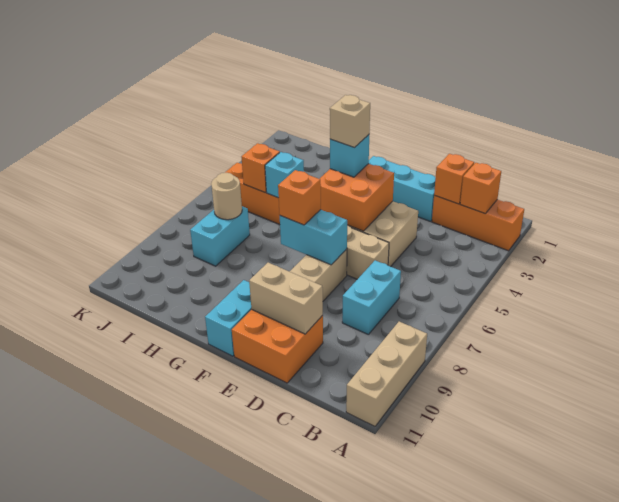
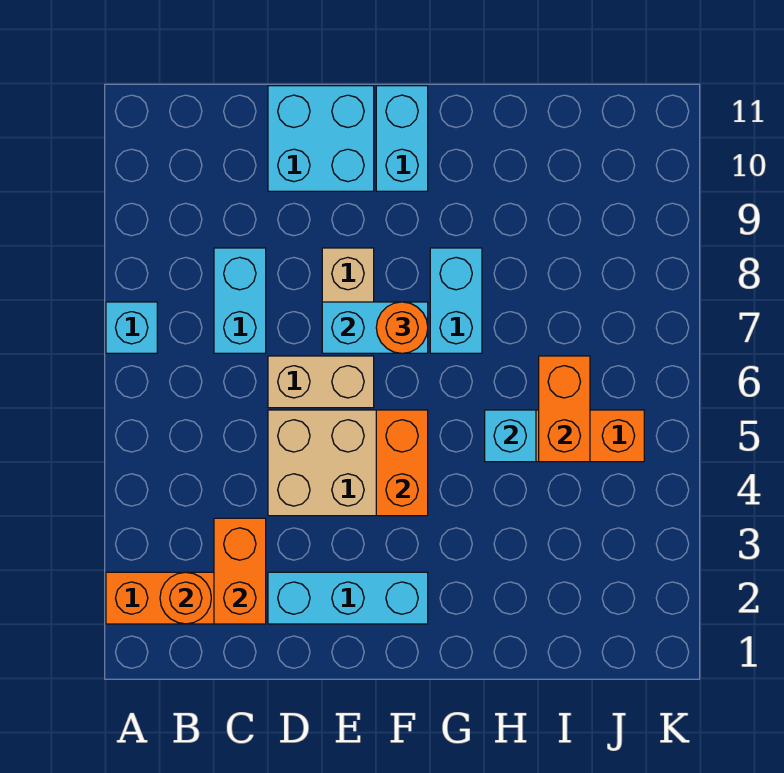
tan brick A9:A11 level 1 -> none
orange brick B2 level 2 -> orange round brick B2 level 2
orange brick C2 level 2 -> orange brick C2:C3 level 2
orange brick D10:E11 level 1 -> cyan brick D10:E11 level 1
tan brick D10:E10 level 2 -> none
orange brick E4:F5 level 2 -> orange brick F4:F5 level 2
cyan brick F4 level 3 -> cyan brick A7 level 1
tan brick F4 level 4 -> none
orange brick F7 level 3 -> orange round brick F7 level 3
orange brick I5 level 2 -> orange brick I5:I6 level 2
cyan brick I7:I8 level 1 -> cyan brick G7:G8 level 1
tan round brick I7 level 2 -> none

